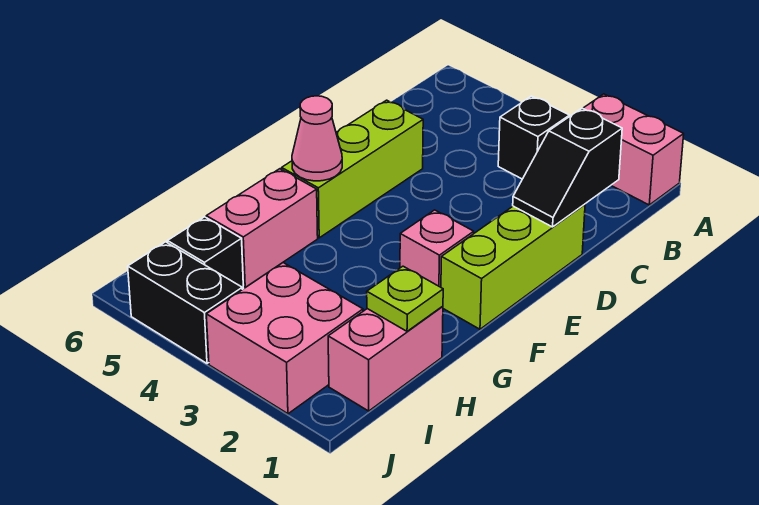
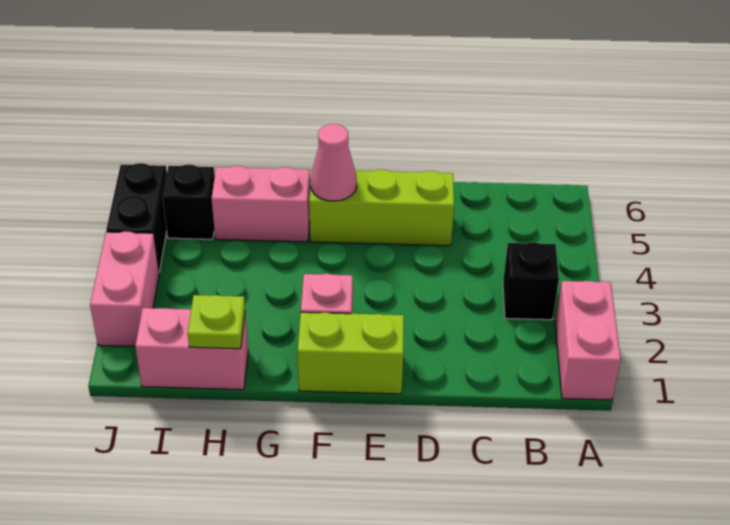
black slope C1:D1 level 2 top C -> none
lime brick D1:F1 level 1 -> lime brick E1:F1 level 1
pink brick I2:J3 level 1 -> pink brick J2:J3 level 1

